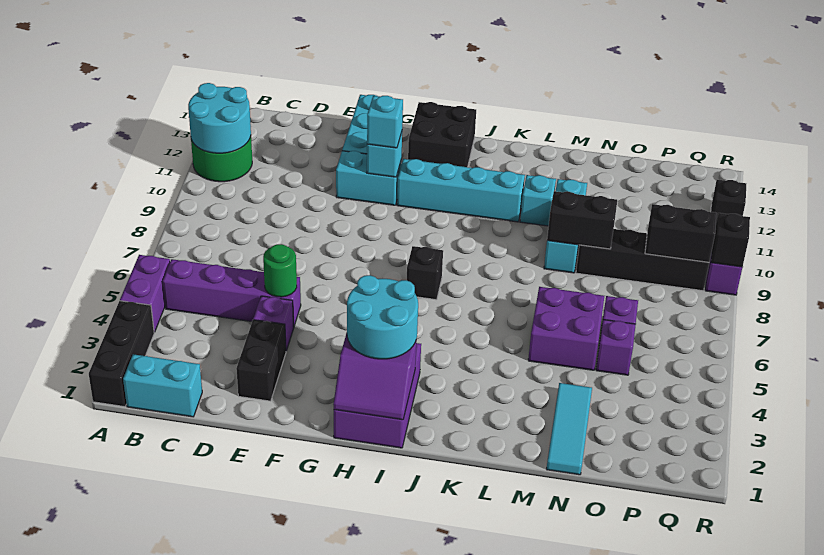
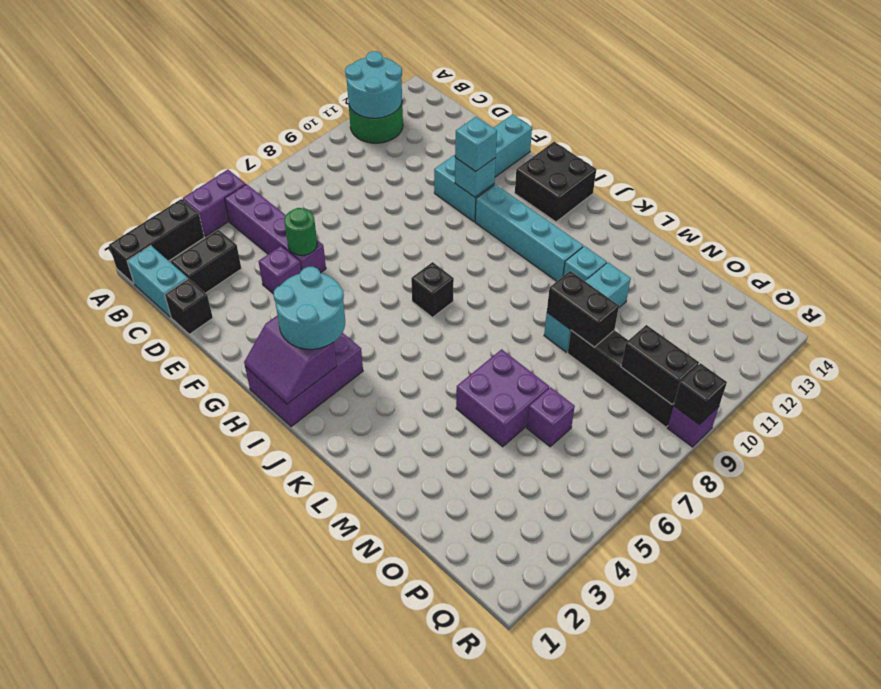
black brick E2:E3 level 1 -> black brick C2:C3 level 1
cyan tile N1:N3 level 1 -> none
purple brick O5 level 1 -> none
black brick R12 level 1 -> black brick D1 level 1

